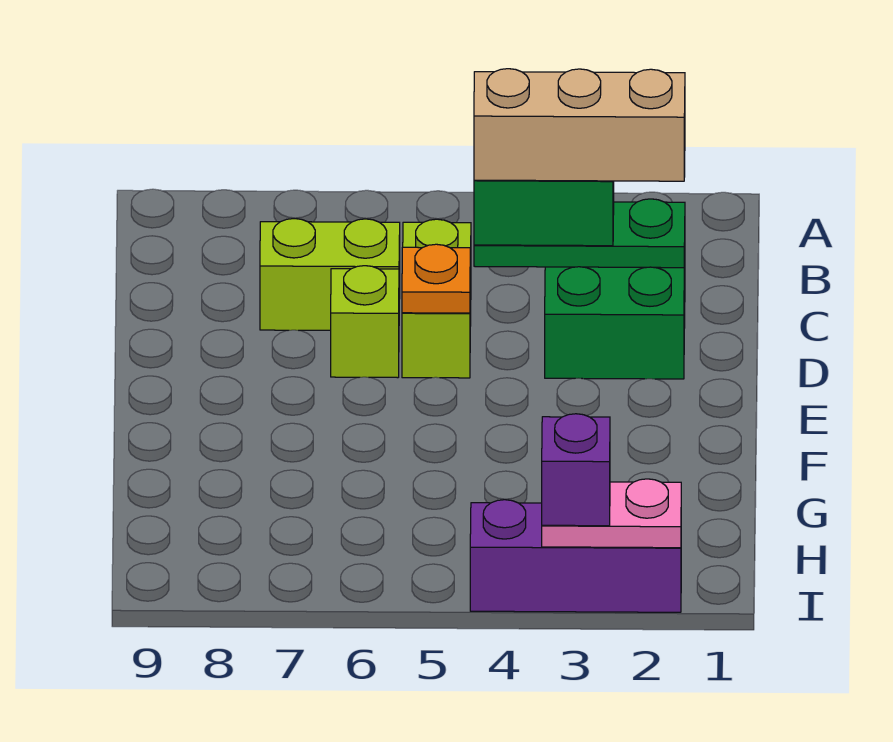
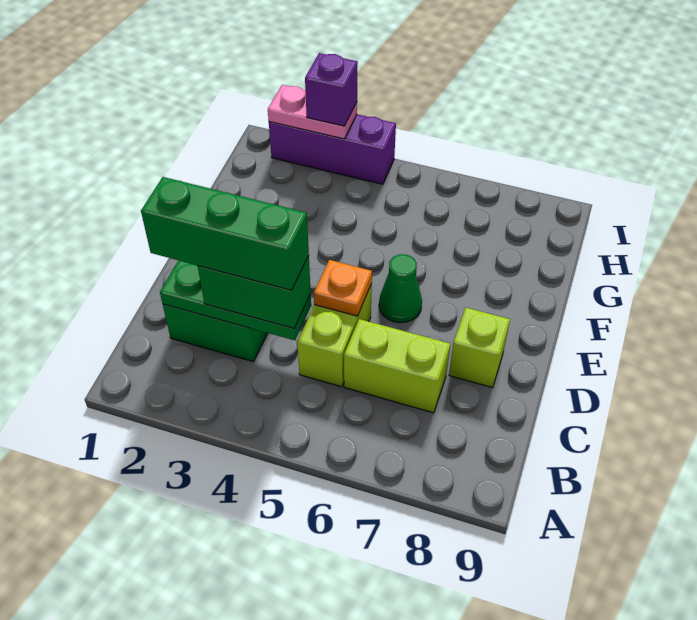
tan brick C2:C4 level 4 -> green brick C2:C4 level 4
lime brick D6 level 1 -> lime brick D8 level 1
none -> green cone E6 level 1

